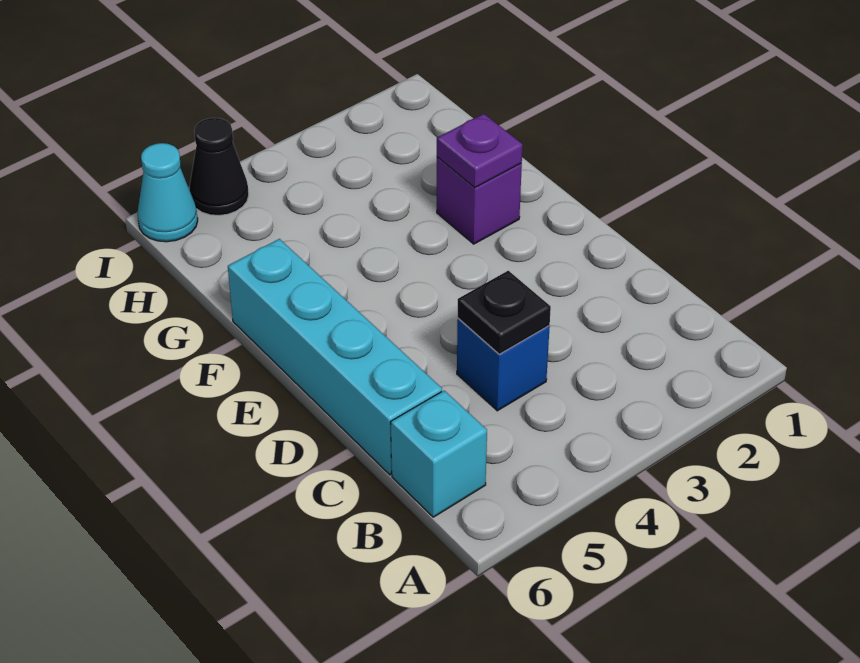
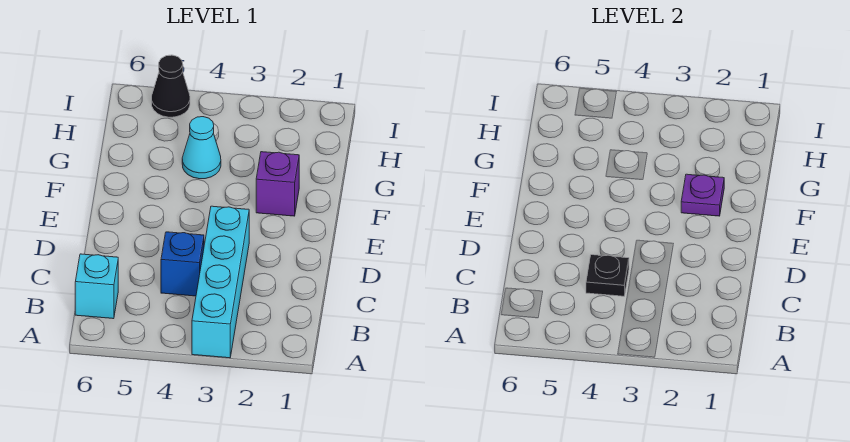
cyan brick C6:F6 level 1 -> cyan brick A3:D3 level 1
cyan cone I6 level 1 -> cyan cone G4 level 1

